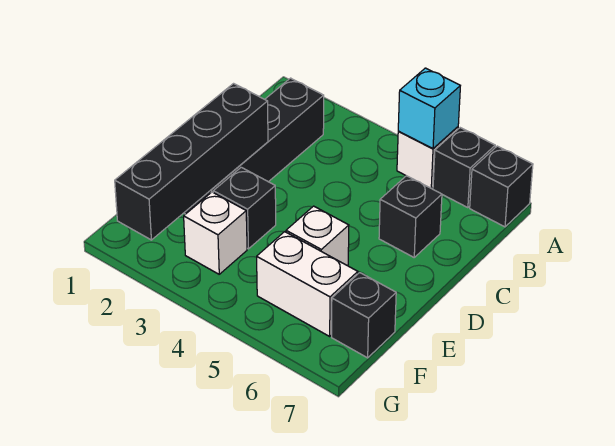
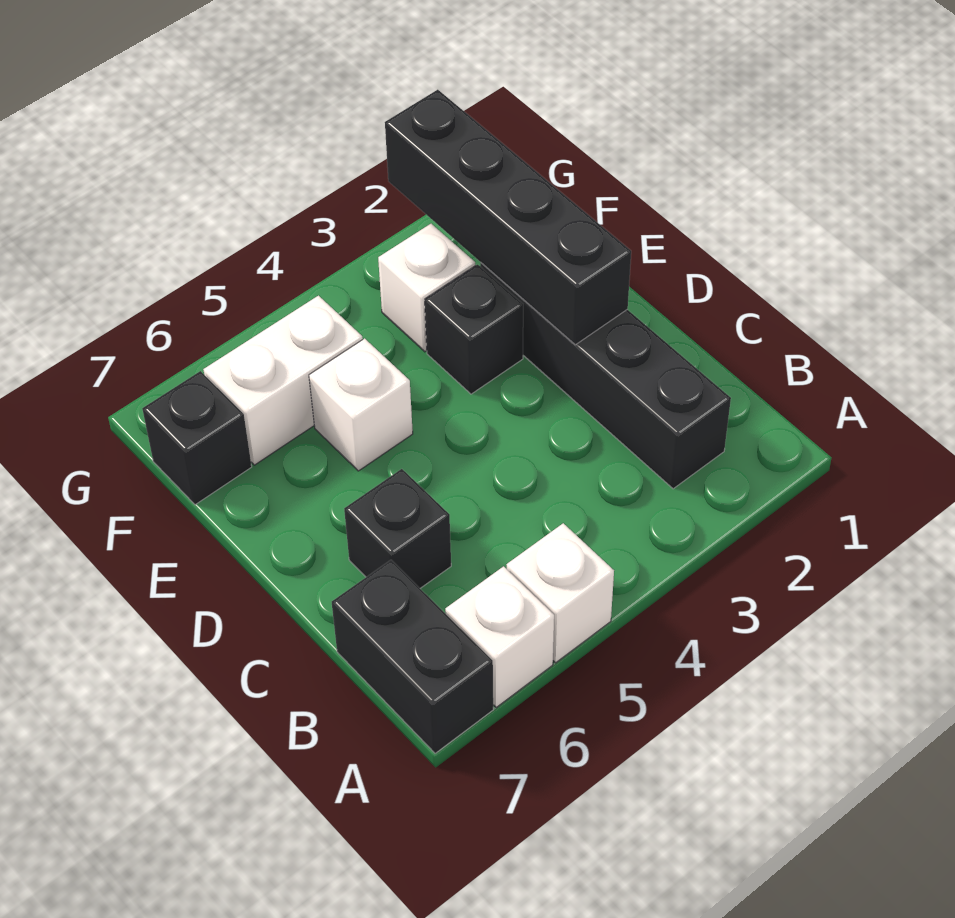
cyan brick A5 level 2 -> none
black brick A6 level 1 -> white brick A6 level 1
black brick A7 level 1 -> black brick A7:B7 level 1

